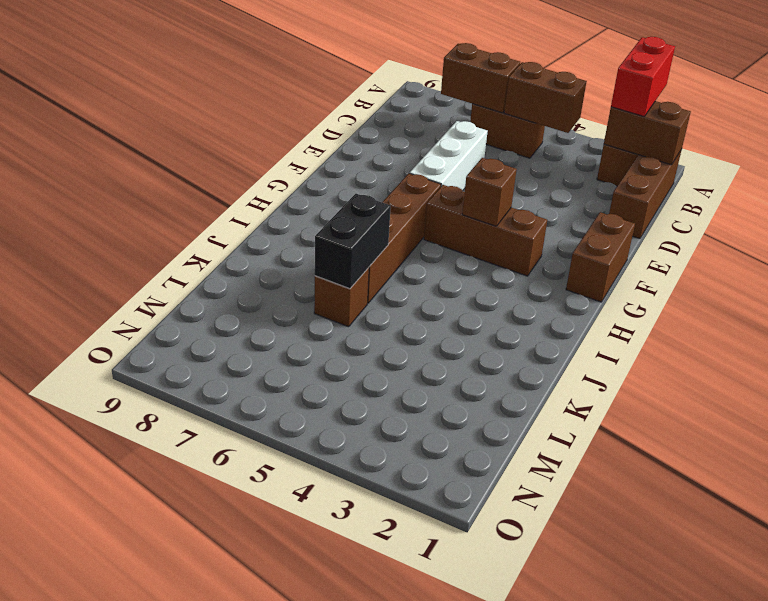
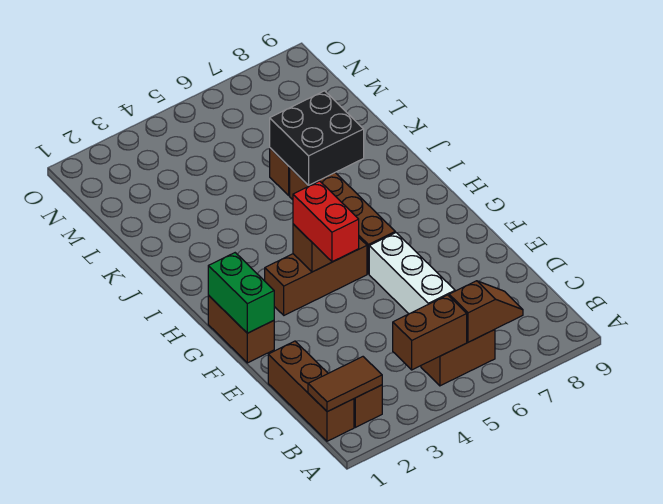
red brick A2:B2 level 3 -> red brick F4:G4 level 3
brown brick B1:B2 level 2 -> brown tile B1:B2 level 2
brown brick B6:B7 level 2 -> brown slope B6:B7 level 2 top 6
none -> green brick F1:G1 level 2
black brick J6:K6 level 2 -> black brick J6:K7 level 2

